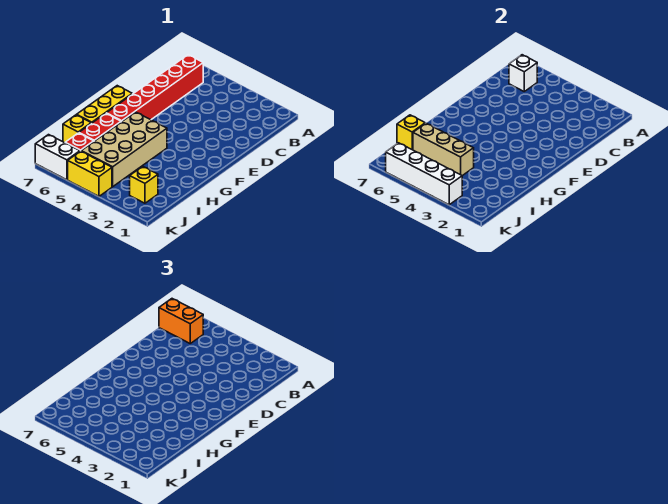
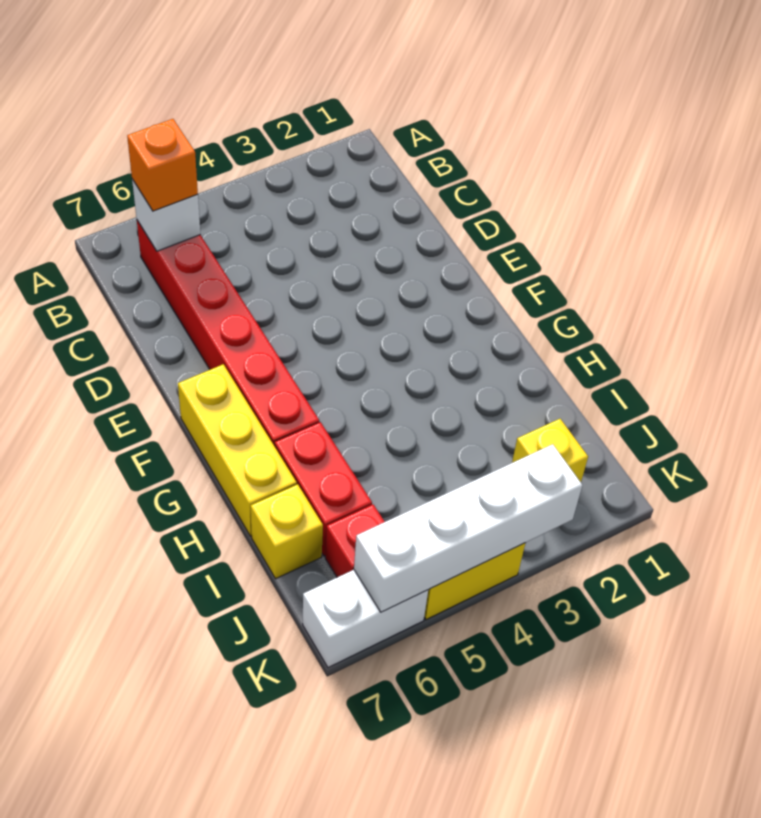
orange brick B6:B7 level 3 -> orange brick B6 level 3
tan brick G4:J5 level 1 -> none
tan brick I4:I6 level 2 -> none
yellow brick I7 level 2 -> none

